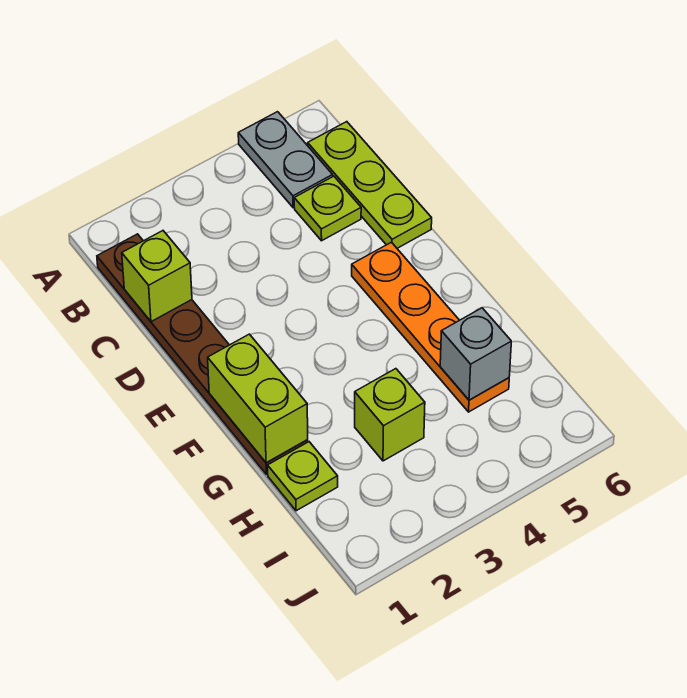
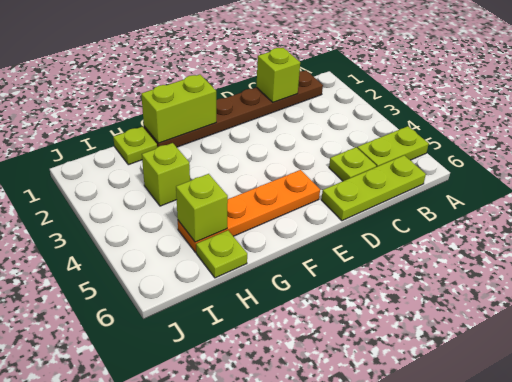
grey plate A5:B5 level 1 -> lime plate A5:B5 level 1
grey brick H5 level 2 -> lime brick H5 level 2
none -> lime plate H6 level 1

